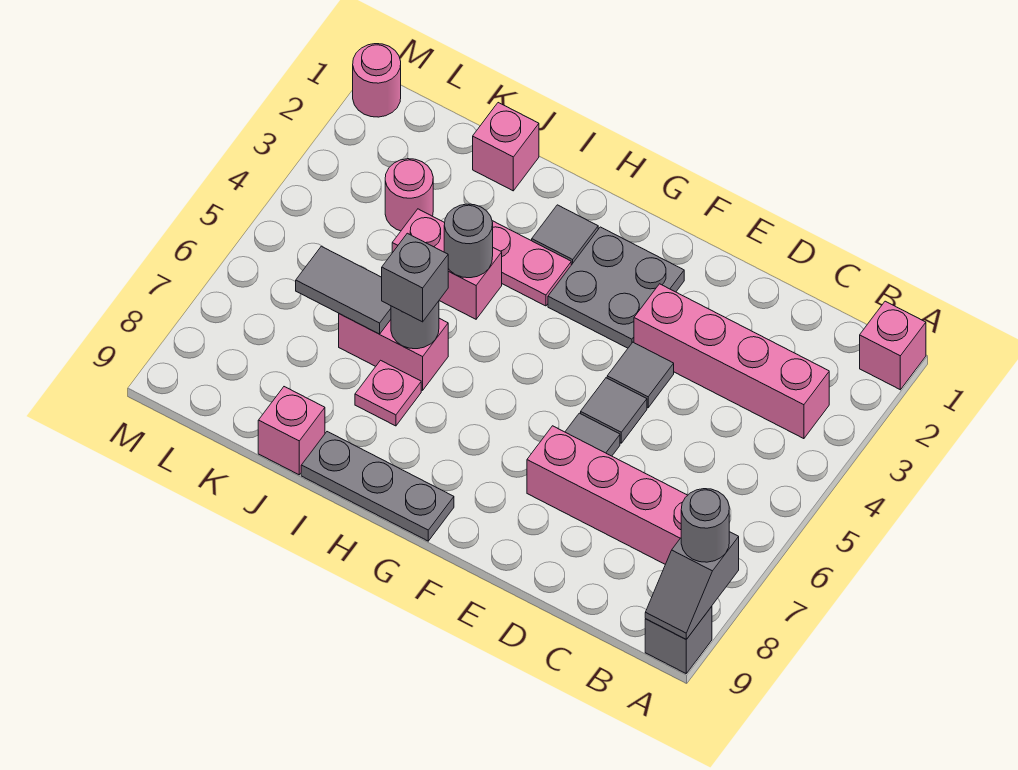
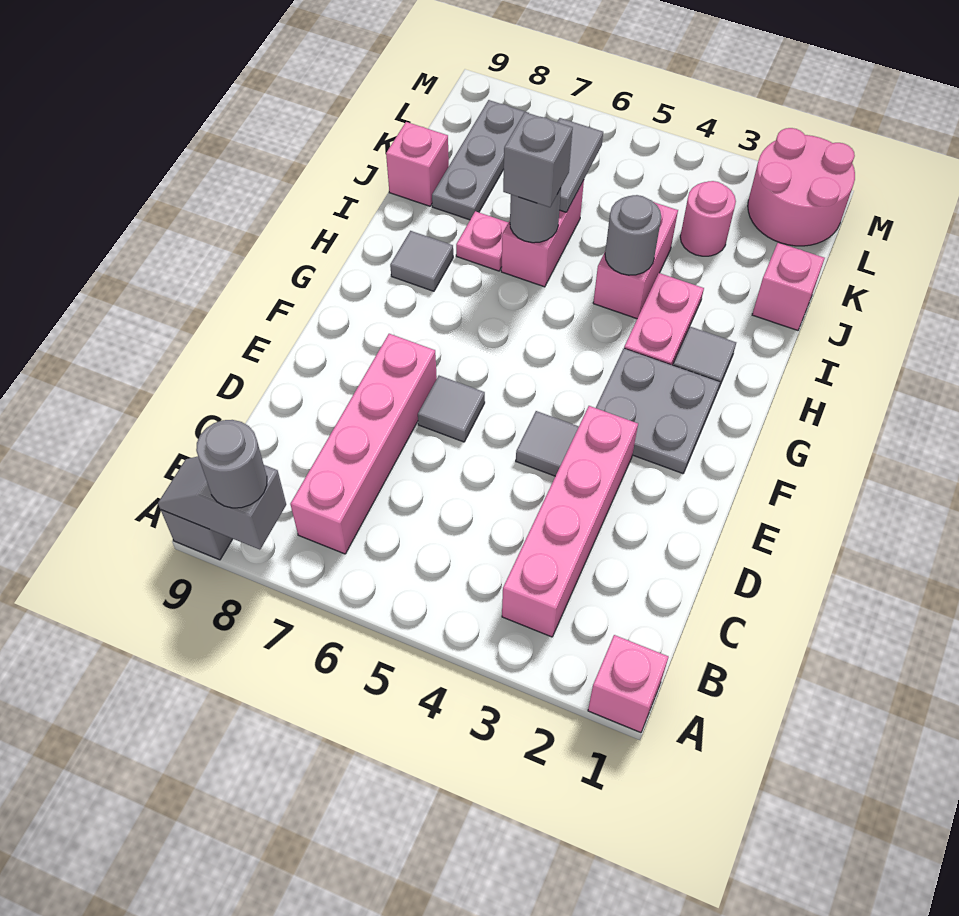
grey tile E5 level 1 -> grey tile H8 level 1
grey plate G9:I9 level 1 -> grey plate J8:L8 level 1
pink round brick M1 level 1 -> pink round brick L1:M2 level 1

